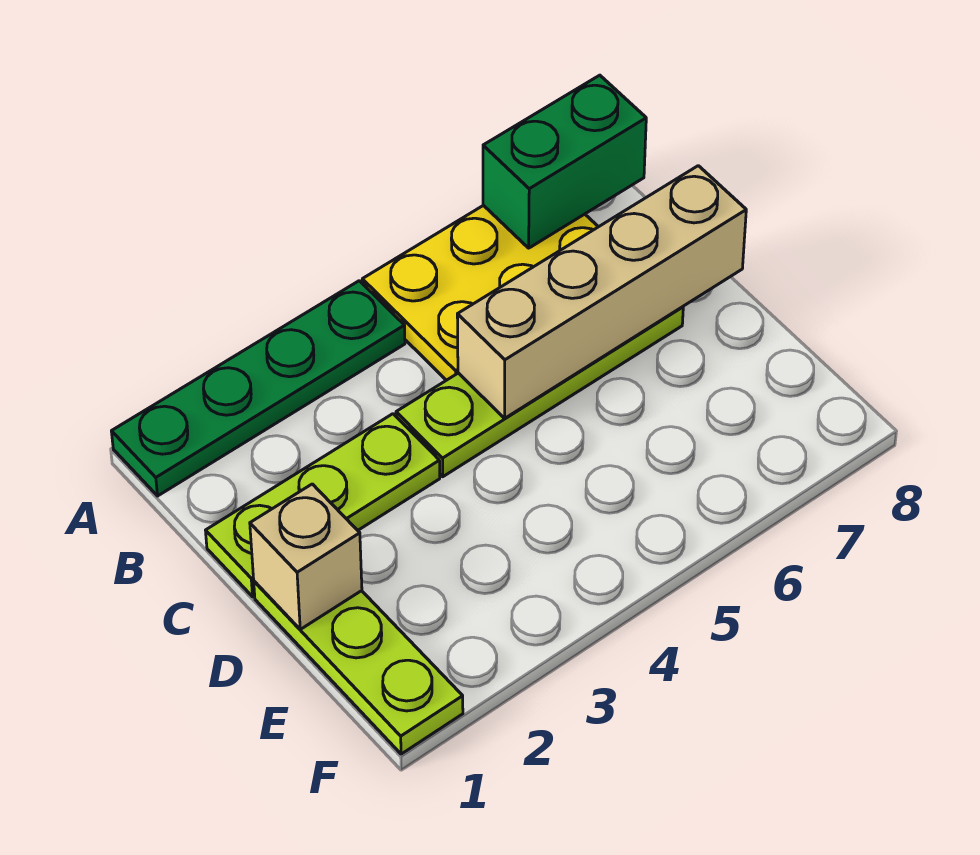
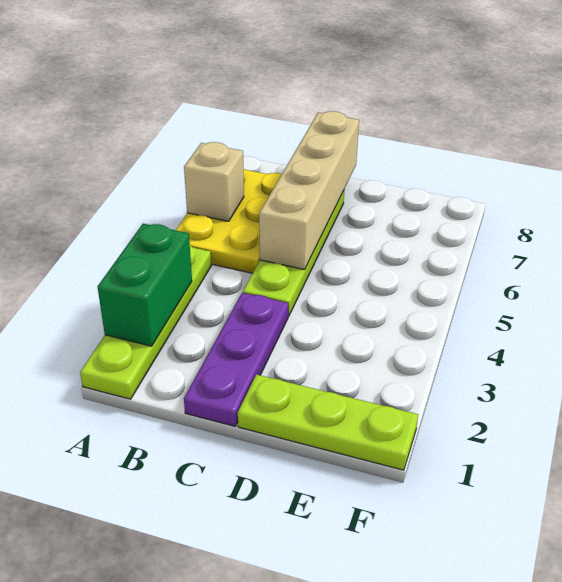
green plate A1:A4 level 1 -> lime plate A1:A4 level 1
green brick A7:A8 level 2 -> green brick A2:A3 level 2
lime plate C1:C3 level 1 -> purple plate C1:C3 level 1
tan brick D1 level 2 -> tan brick A6 level 2

